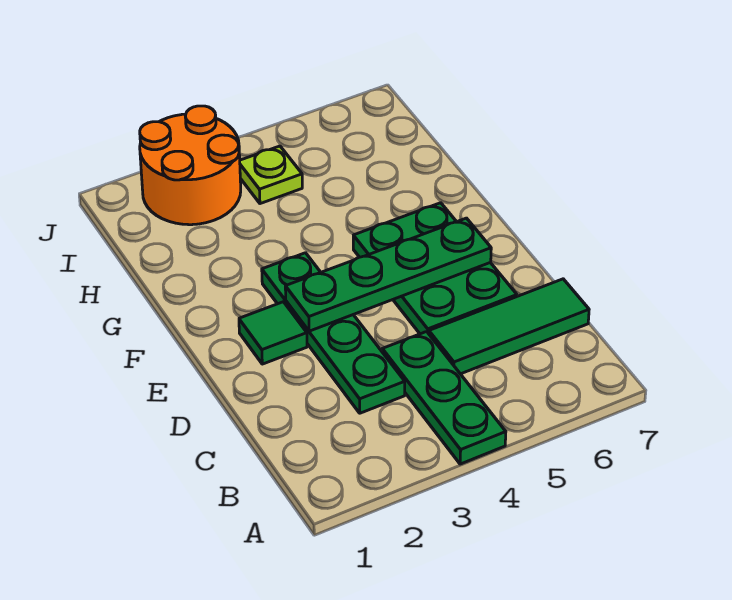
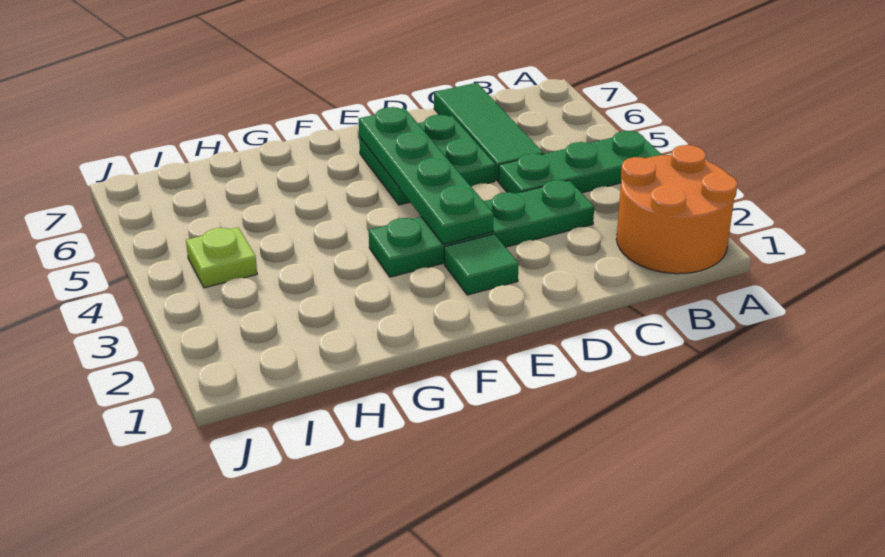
green plate D5:F6 level 1 -> green plate D5:E6 level 1
orange round brick I2:J3 level 1 -> orange round brick A1:B2 level 1

